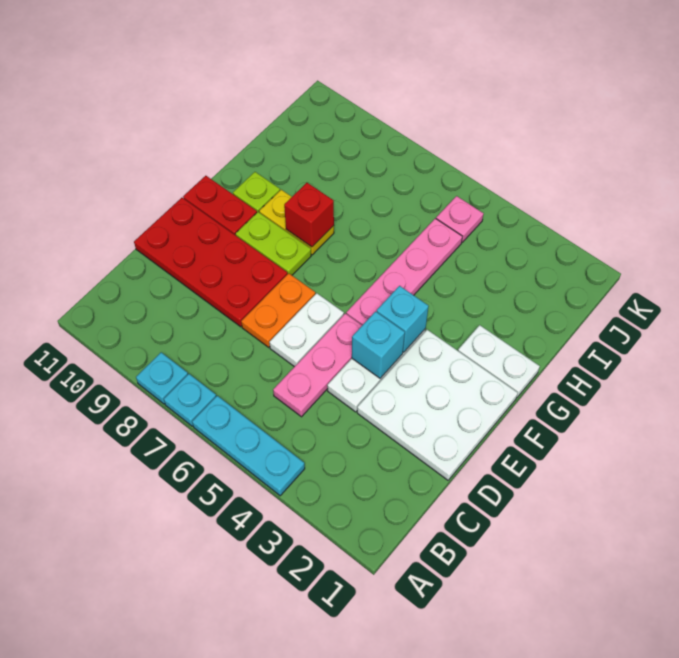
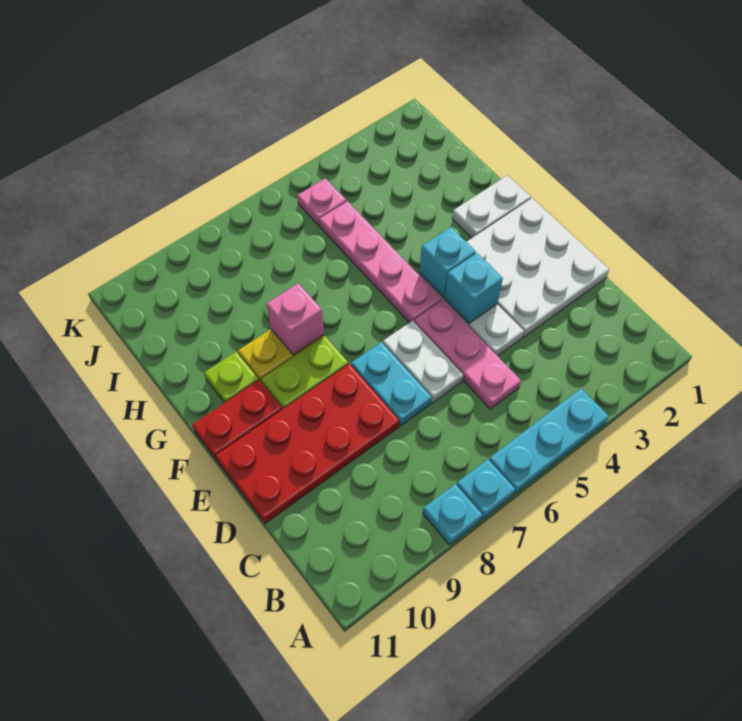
orange plate D7:E7 level 1 -> cyan plate D7:E7 level 1
red brick G8 level 2 -> pink brick G8 level 2

